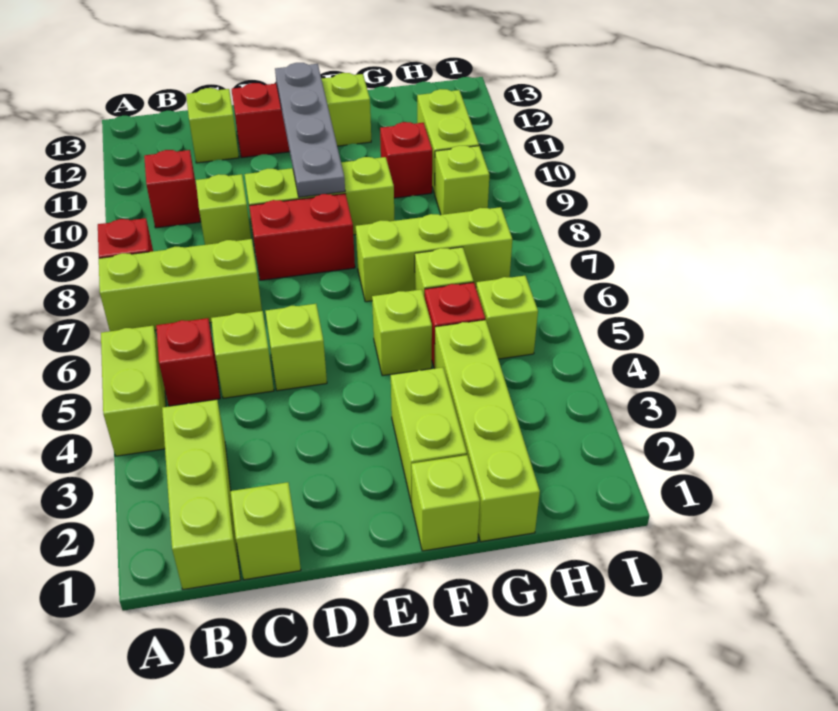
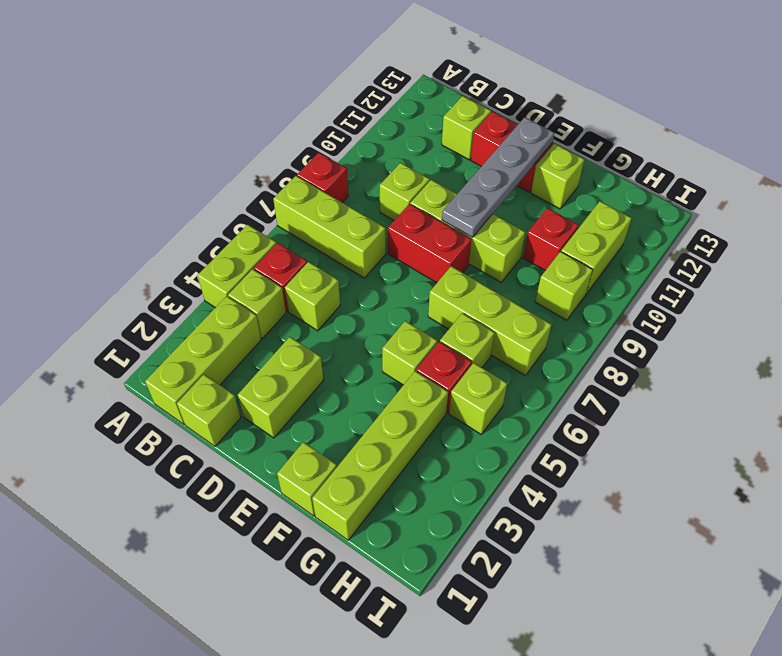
red brick B10 level 1 -> none
lime brick D5 level 1 -> lime brick B4 level 1
lime brick F2:F3 level 1 -> lime brick D2:D3 level 1

